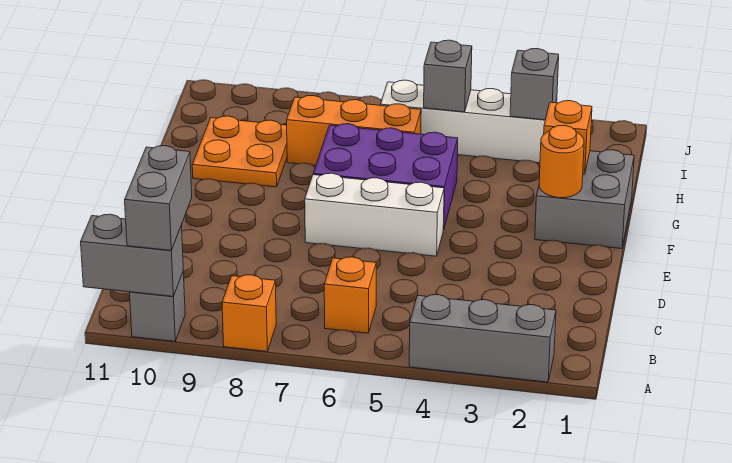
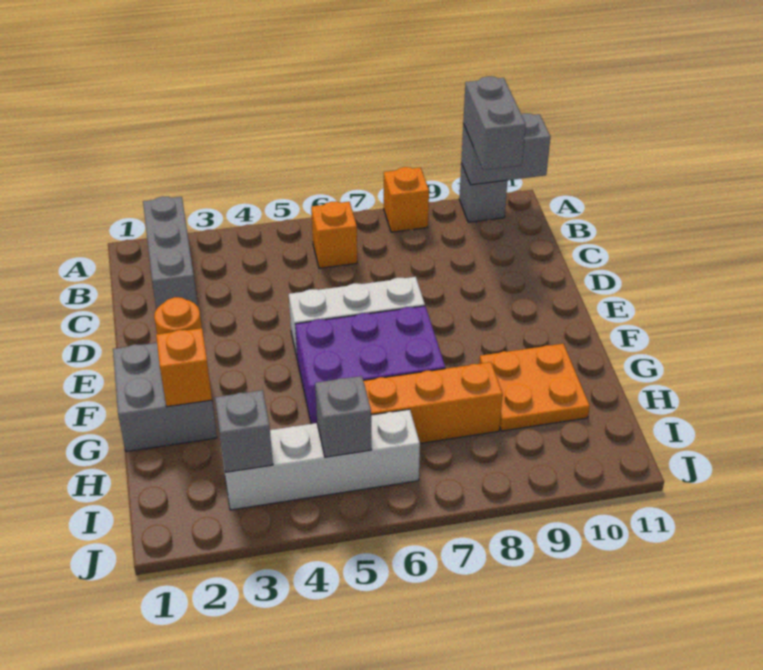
grey brick A2:A4 level 1 -> grey brick A2:C2 level 1

